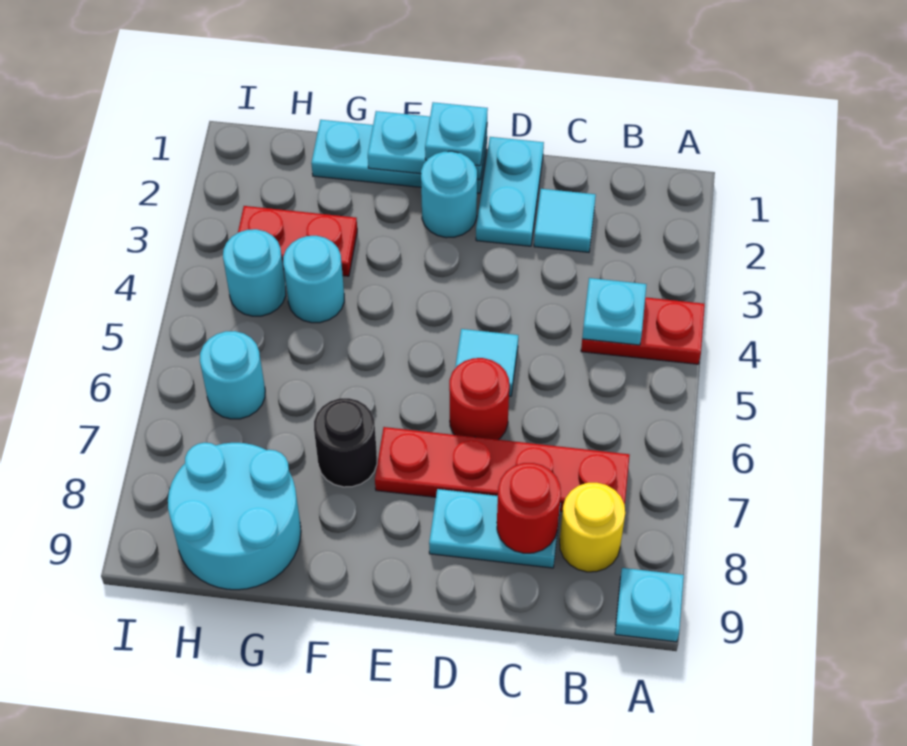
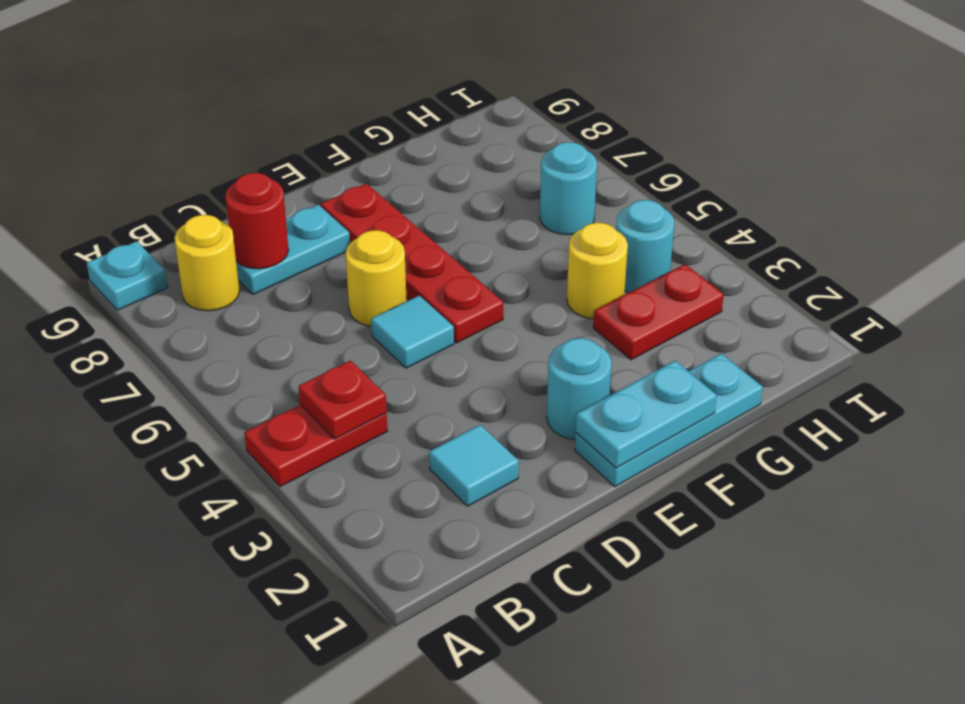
cyan plate B4 level 2 -> red plate B4 level 2
red plate B7:E7 level 1 -> red plate E5:E8 level 1
cyan plate D1:D2 level 1 -> none
red round brick D6 level 1 -> yellow round brick D6 level 1
cyan plate E1 level 3 -> none
black round brick F7 level 1 -> none
cyan round brick G4 level 1 -> yellow round brick G4 level 1
cyan round brick G8:H9 level 1 -> none

